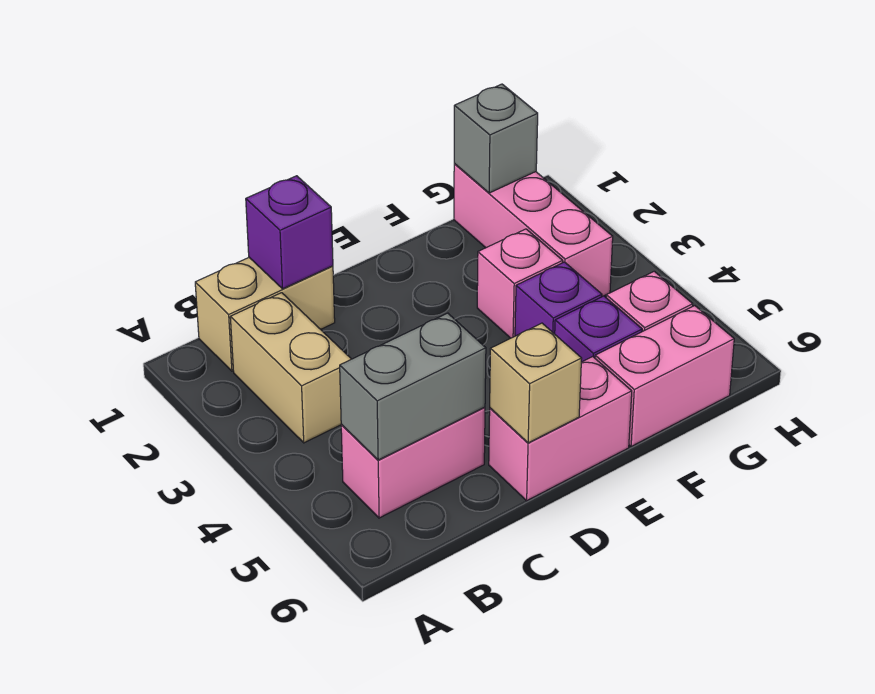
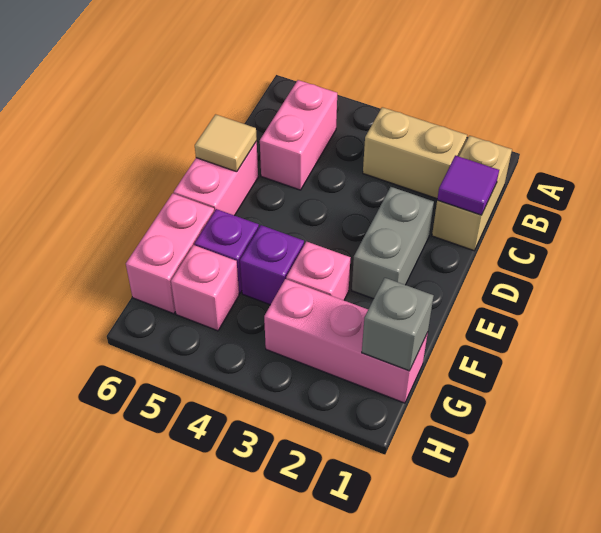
grey brick B5:C5 level 2 -> grey brick D2:E2 level 1
purple brick C1 level 2 -> purple tile C1 level 2
tan brick D6 level 2 -> tan tile D6 level 2

